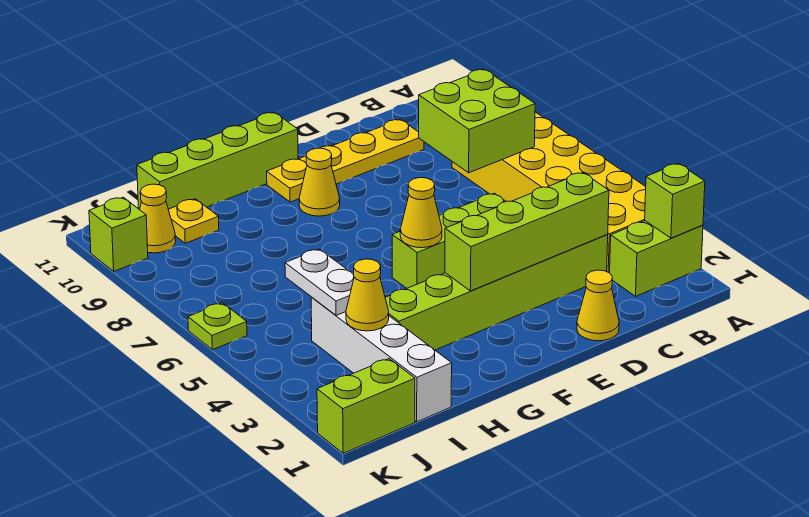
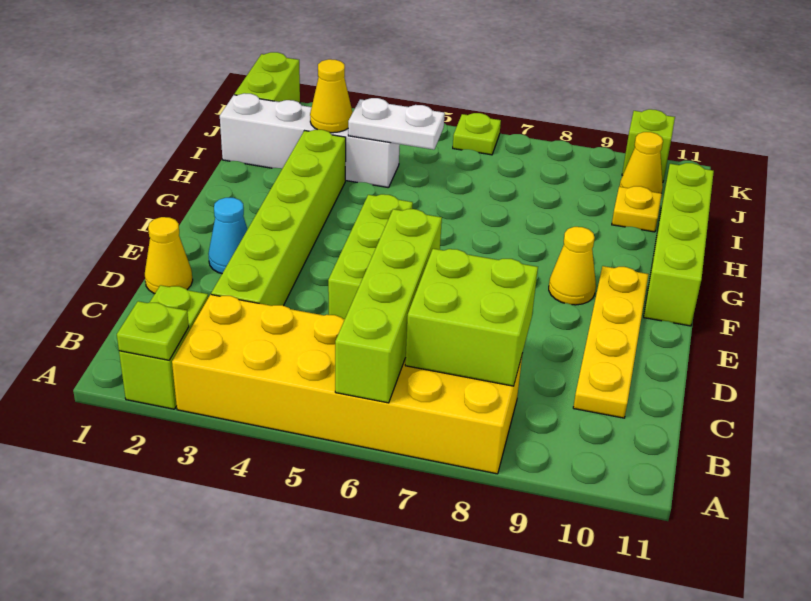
lime brick A2 level 2 -> lime plate A2 level 2
lime brick C3:F3 level 2 -> lime brick A6:D6 level 2
none -> cyan cone E2 level 1
yellow cone F5 level 2 -> none

